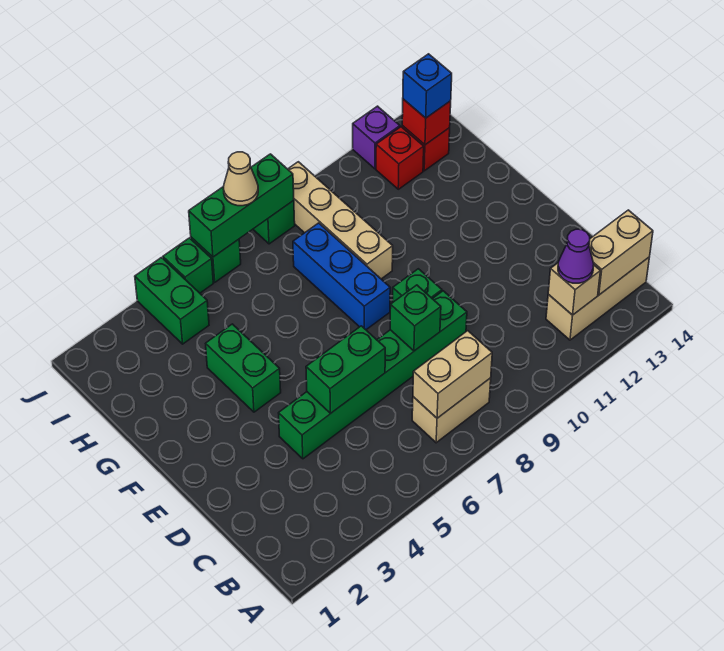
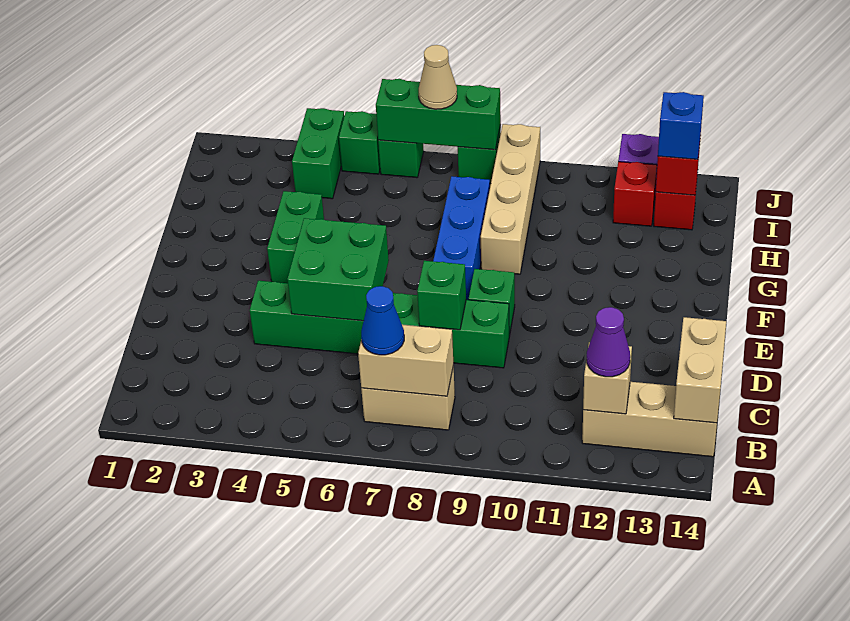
none -> blue cone B7 level 3
tan brick B13:B14 level 2 -> tan brick B14:C14 level 2
green brick D5:D6 level 2 -> green brick D5:E6 level 2

